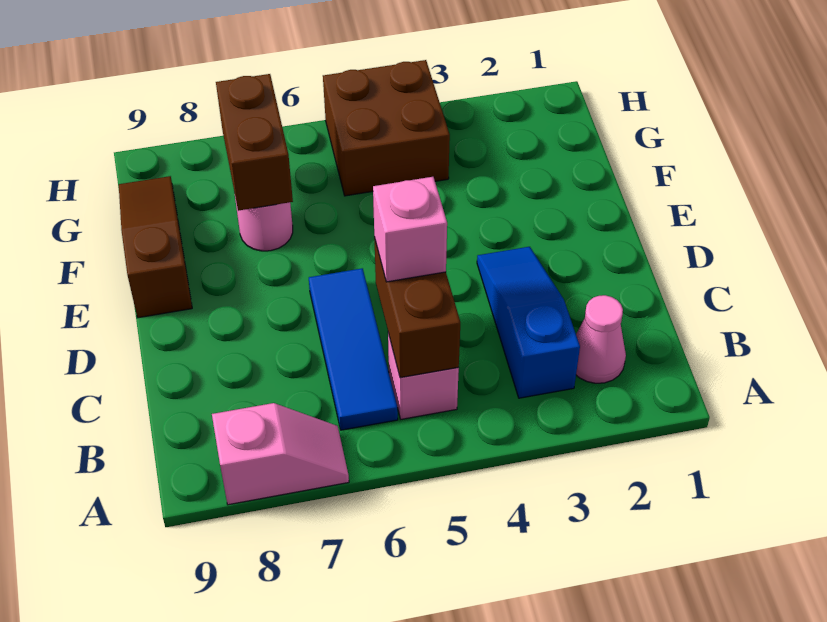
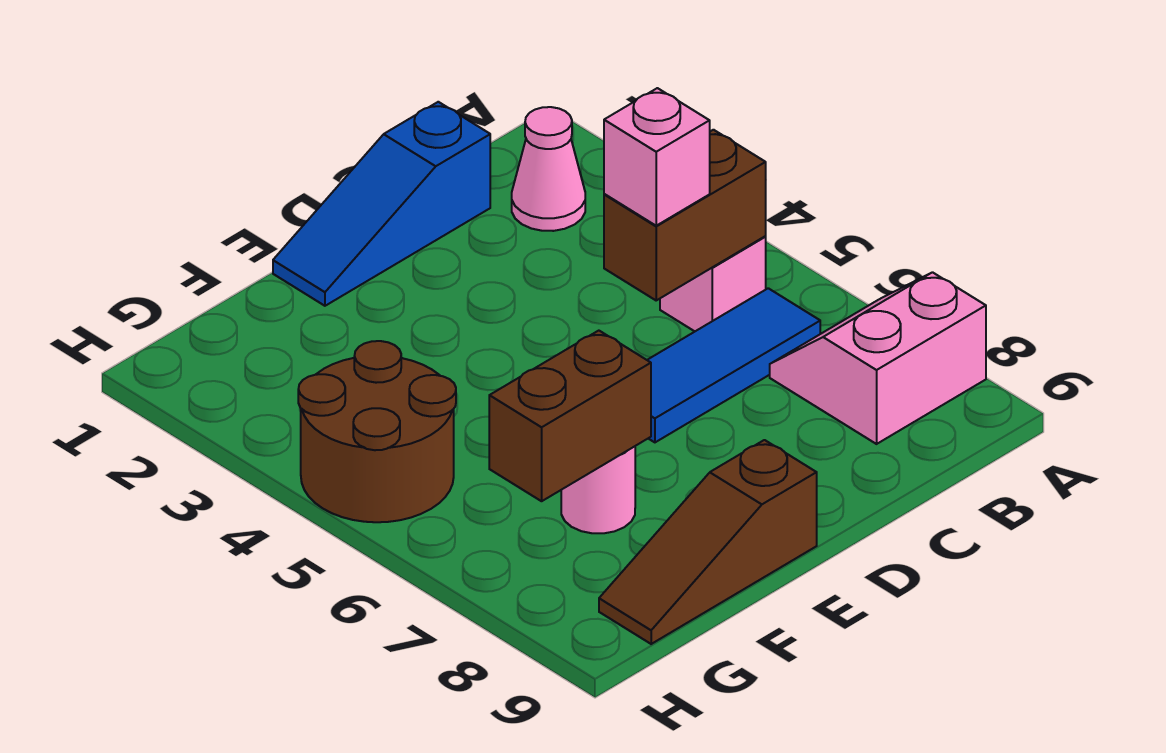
pink slope A7:A8 level 1 top 8 -> pink slope A7:B8 level 1 top 8
blue slope B3:D3 level 1 top B -> blue slope C1:E1 level 1 top C
brown brick G4:H5 level 1 -> brown round brick G4:H5 level 1

